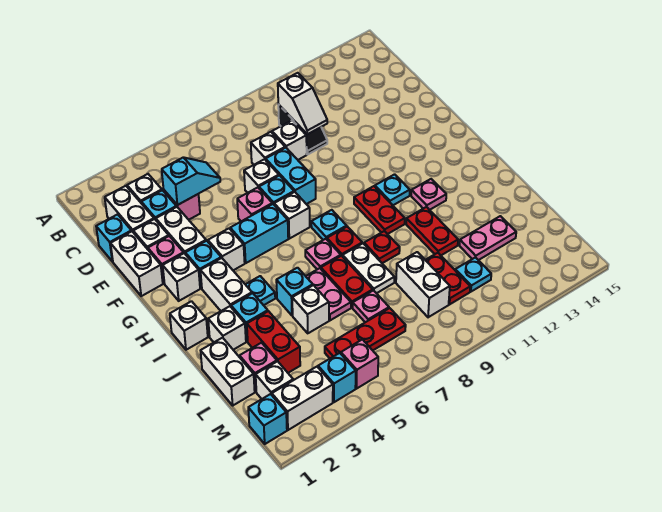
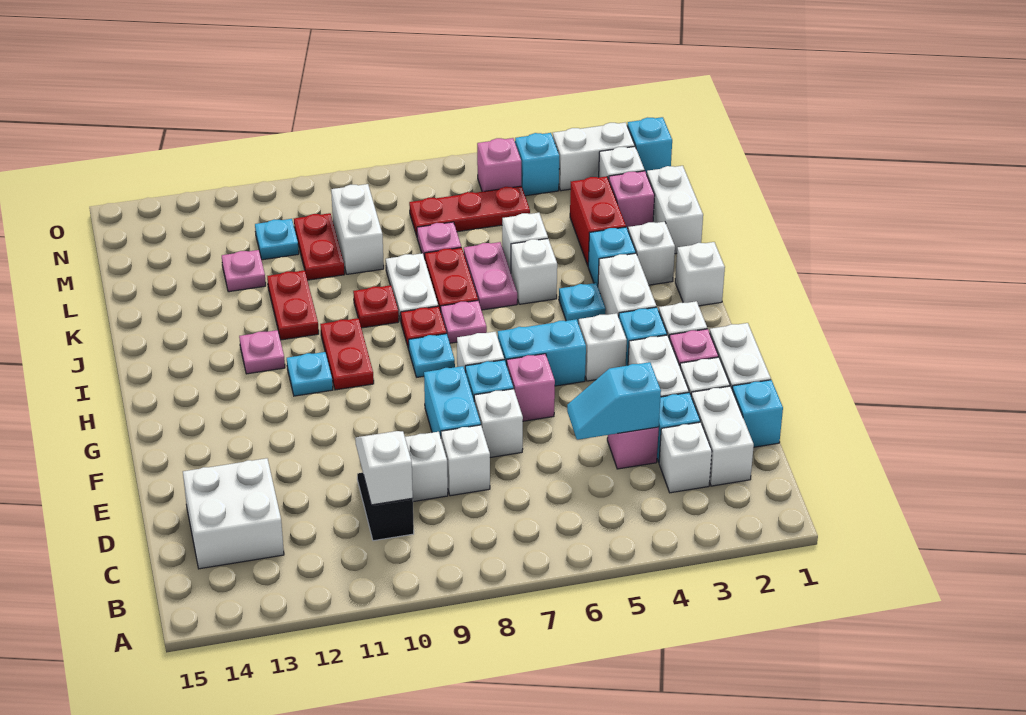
none -> white brick C13:D14 level 1
cyan brick J5 level 1 -> white brick J5 level 1
pink plate L12:L13 level 1 -> pink plate L12 level 1

